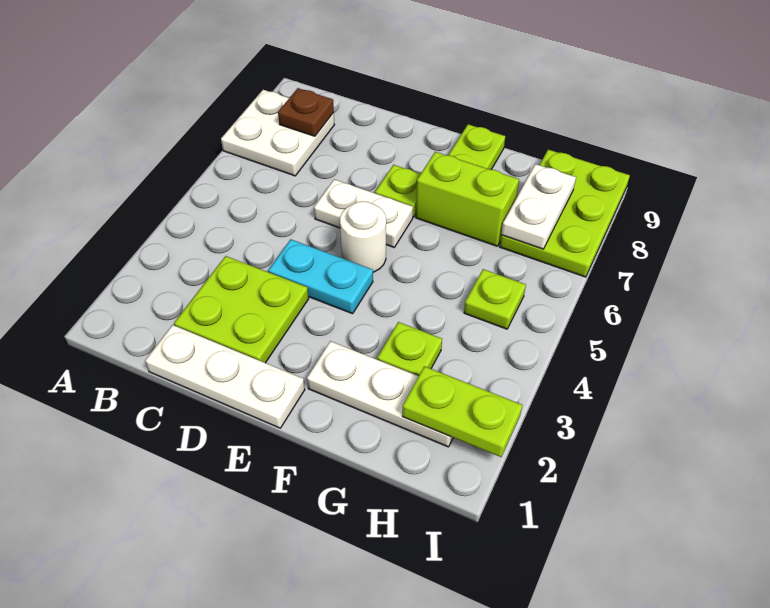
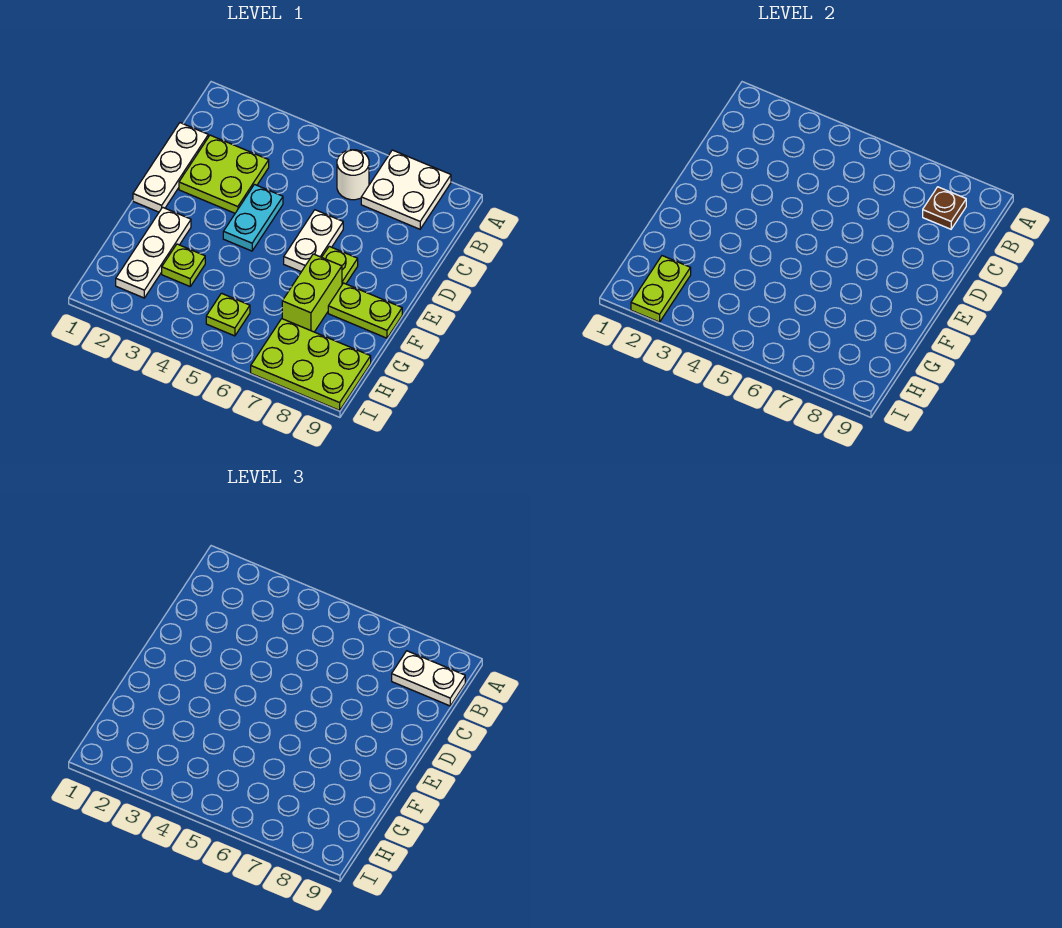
white round brick E5 level 1 -> white round brick B6 level 1
white plate H7:H8 level 2 -> white plate B8:B9 level 3

